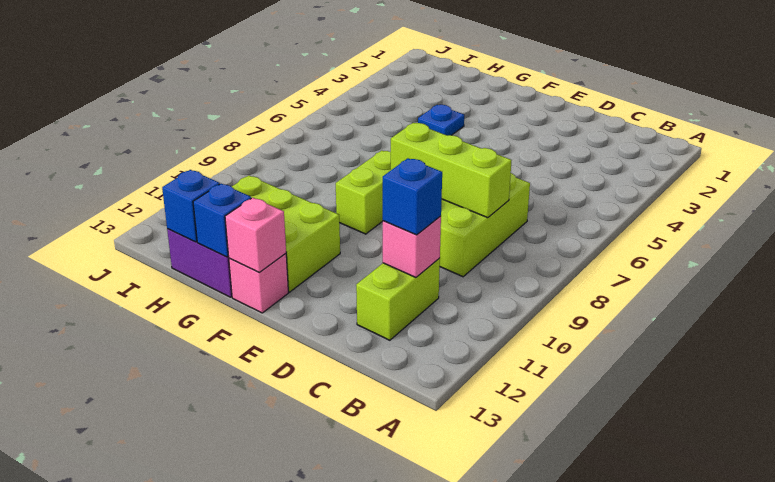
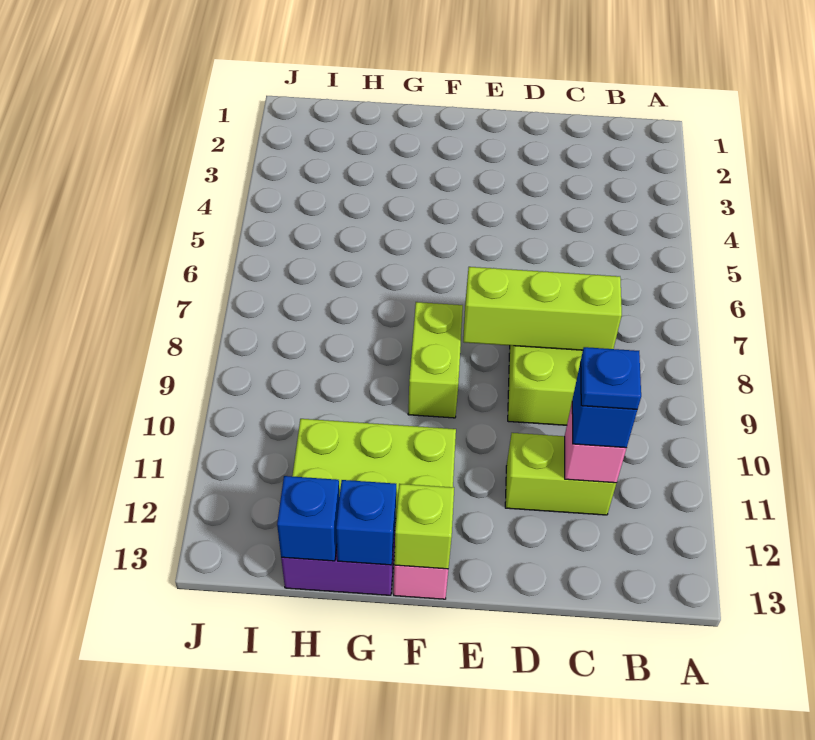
lime brick C11:C12 level 1 -> lime brick C11:D11 level 1
pink brick F13 level 2 -> lime brick F13 level 2
blue plate G4 level 1 -> blue plate C11 level 4

